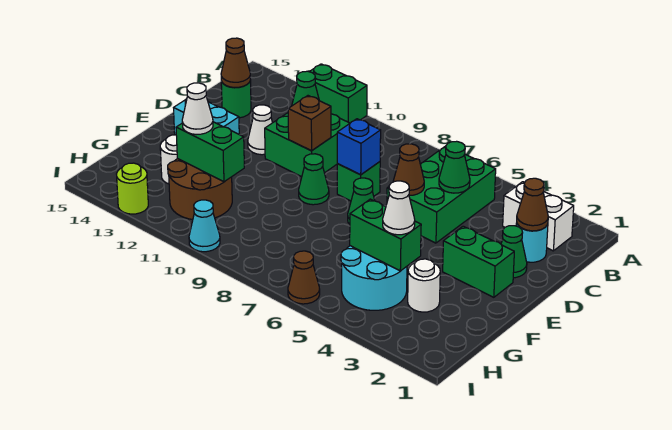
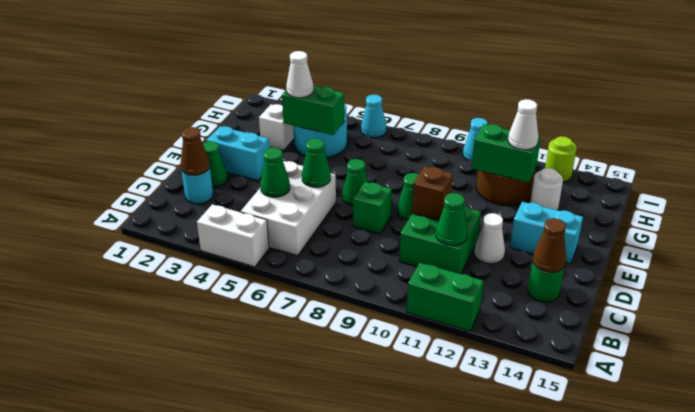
white brick B2:B3 level 1 -> white brick A4:A5 level 1
green brick B5:D6 level 1 -> white brick B5:D6 level 1
brown cone D6 level 2 -> green cone D6 level 2
blue brick D8 level 2 -> none
green brick E2:E3 level 1 -> cyan brick E2:E3 level 1
white round brick G3 level 1 -> white brick G3 level 1
brown cone I6 level 1 -> cyan cone I6 level 1

